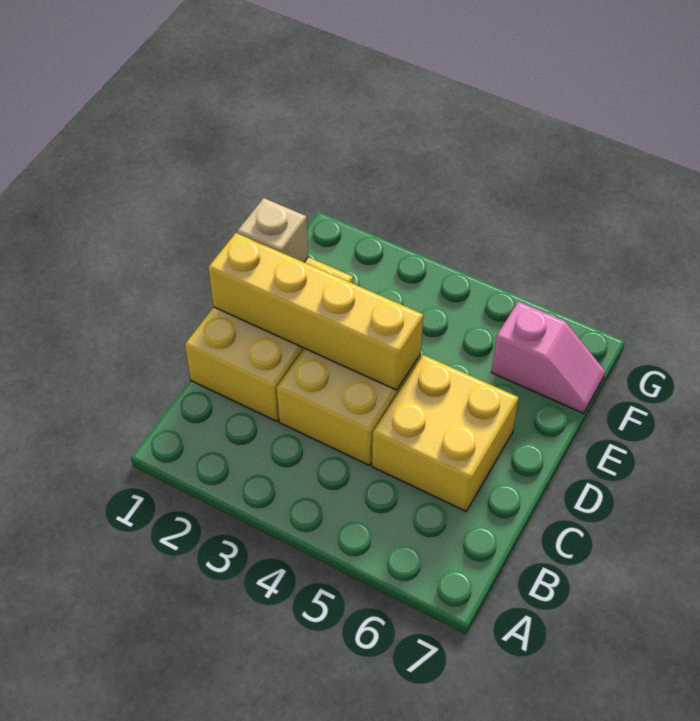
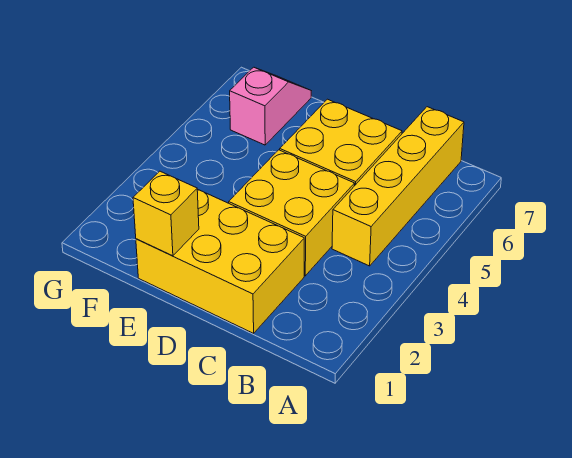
yellow brick D1:D4 level 2 -> yellow brick B4:B7 level 1
tan brick E1 level 2 -> yellow brick E1 level 2

